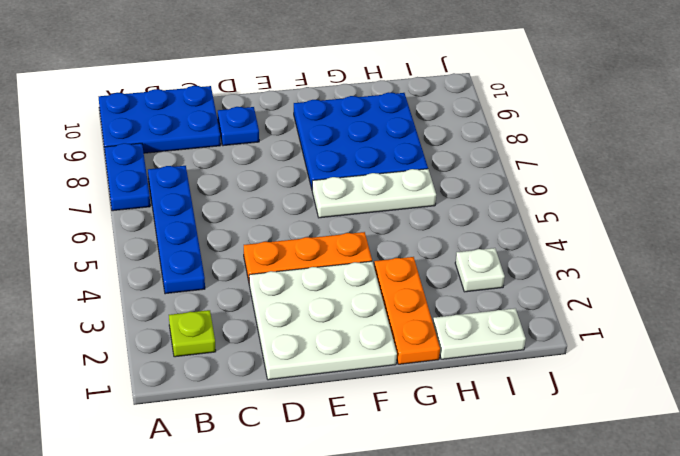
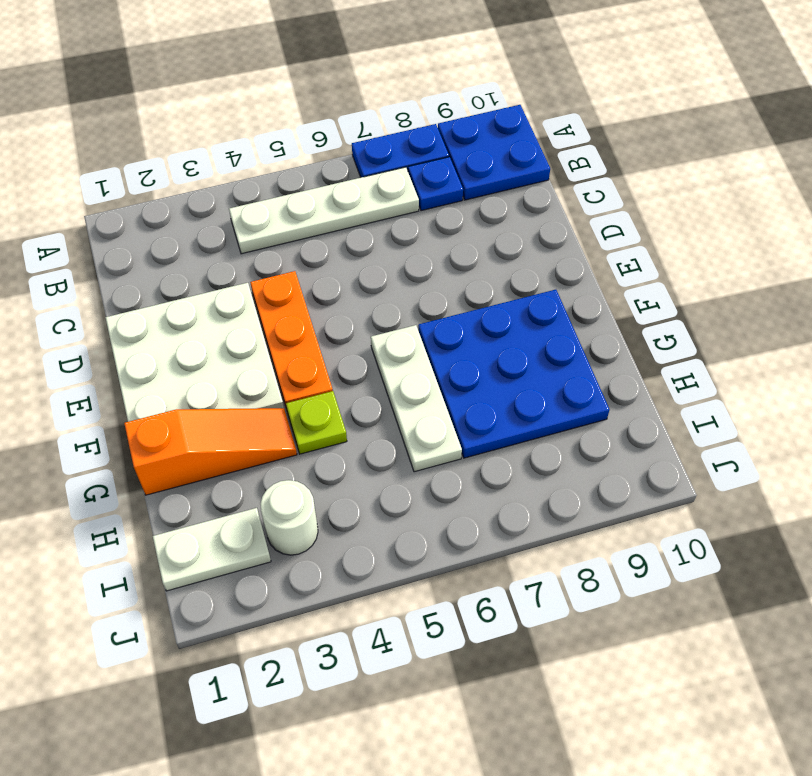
blue plate A9:C10 level 1 -> blue plate A9:B10 level 1
lime plate B2 level 1 -> lime plate G4 level 1
blue plate B4:B7 level 1 -> white plate B4:B7 level 1
blue plate D9 level 1 -> blue plate B8 level 1
orange plate G1:G3 level 1 -> orange slope G1:G3 level 1 top 1
white plate H1:I1 level 1 -> white plate I1:I2 level 1
white plate I3 level 1 -> white round brick I3 level 1

